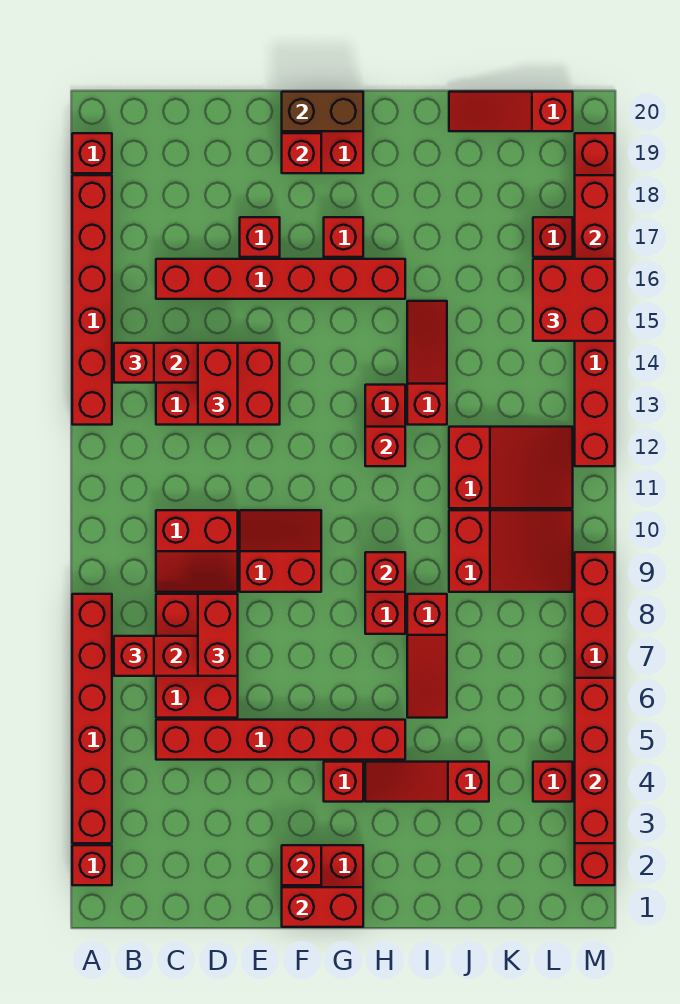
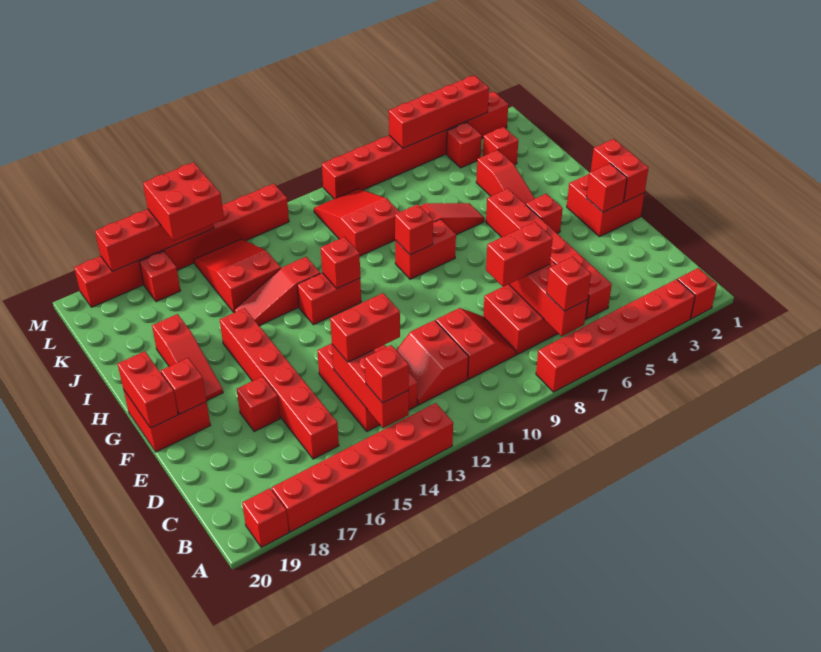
red slope E9:F10 level 1 top 9 -> red slope C11:D12 level 1 top 11
brown brick F20:G20 level 2 -> red brick F20:G20 level 2
red brick G17 level 1 -> red brick K3 level 1
red slope J11:L12 level 1 top J -> red slope J14:L15 level 1 top J
red slope J20:L20 level 1 top L -> red slope G18:I18 level 1 top I

